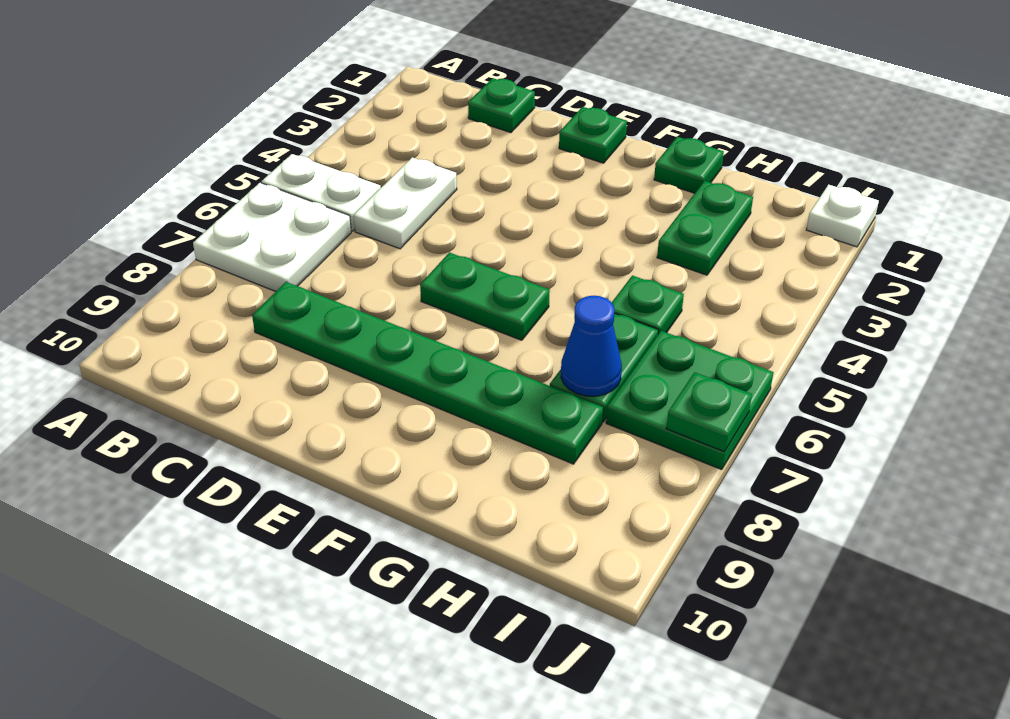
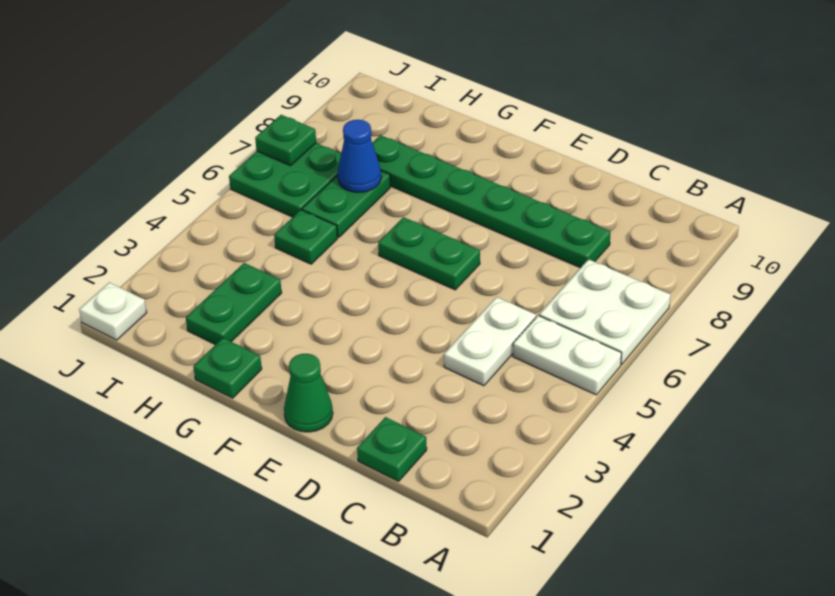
green plate E1 level 1 -> green cone E1 level 1

